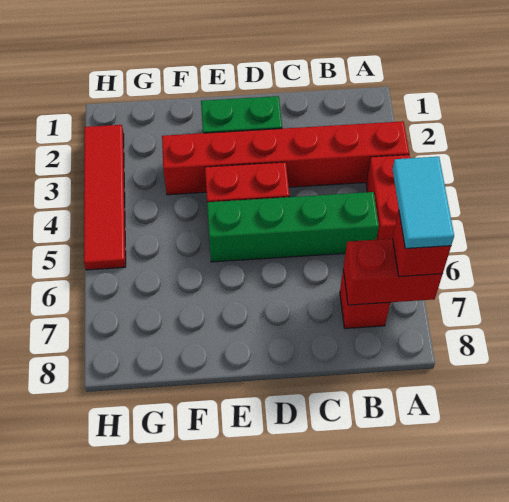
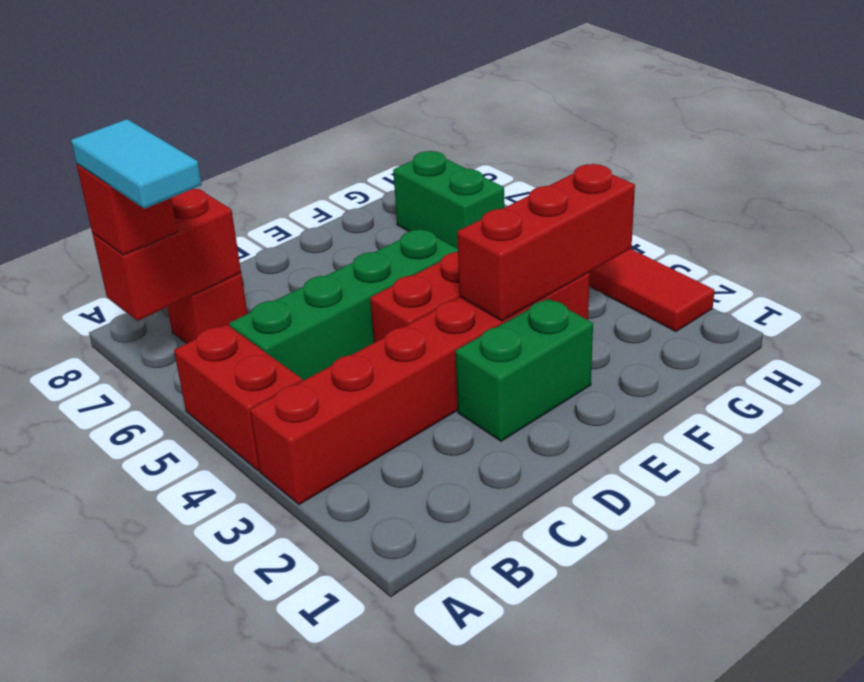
none -> red brick E3:G3 level 2
none -> green brick G6:G7 level 1

